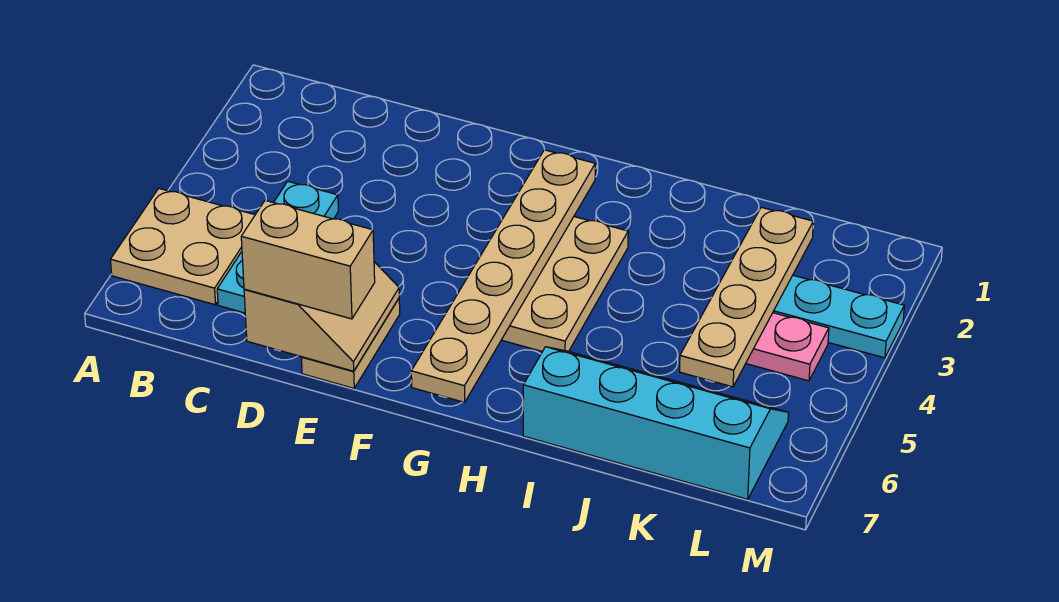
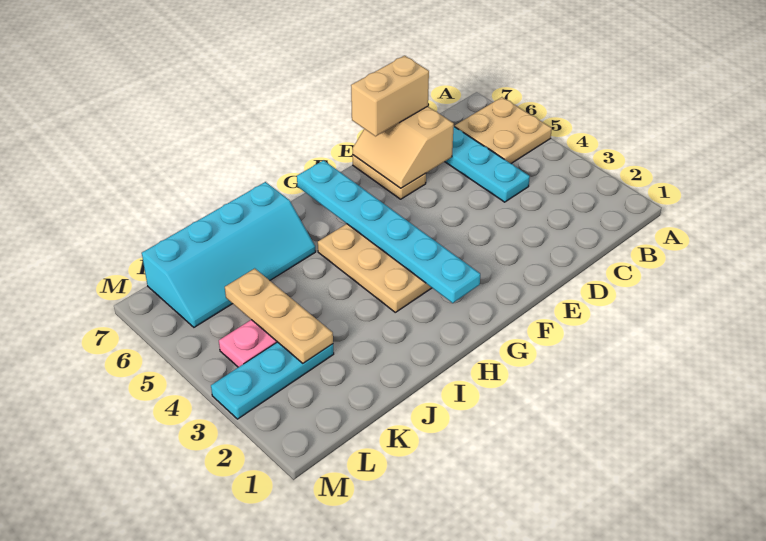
tan plate G2:G7 level 2 -> cyan plate G2:G7 level 2
tan plate K2:K5 level 2 -> tan plate K3:K5 level 2

